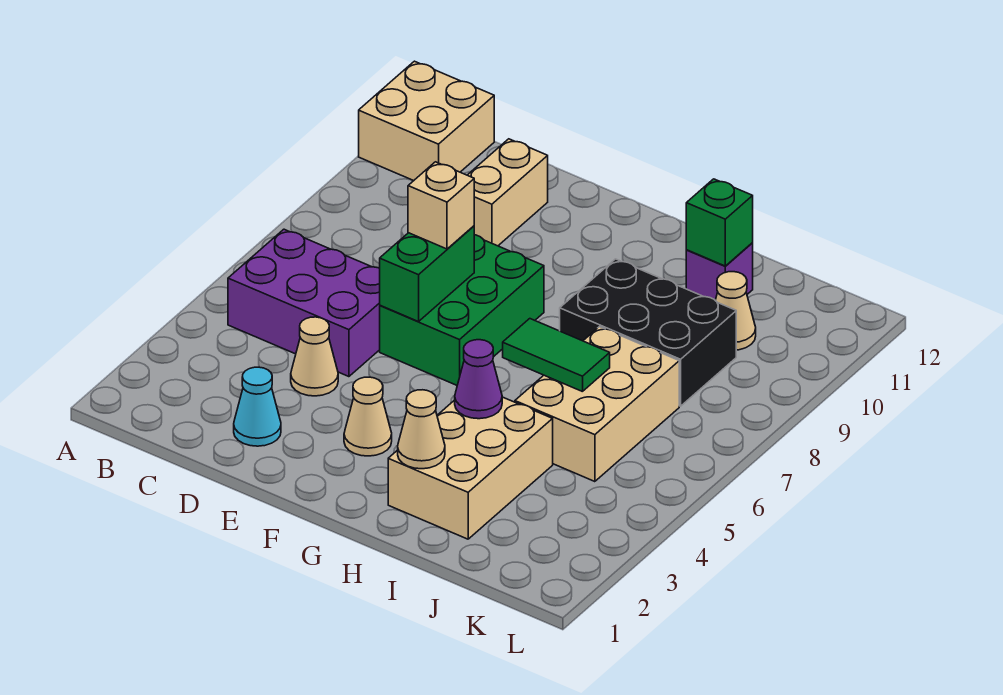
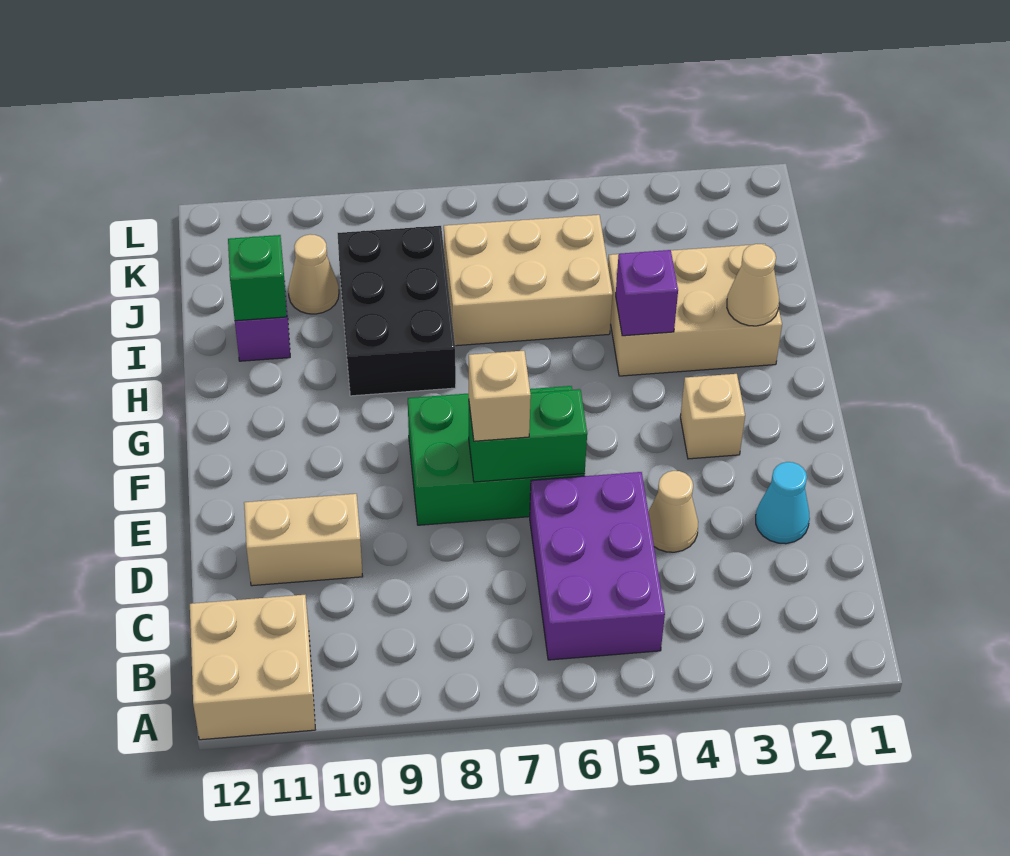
tan cone F3 level 1 -> tan brick F3 level 1
purple cone H4 level 2 -> purple brick H4 level 2
green tile H6:I6 level 2 -> none

